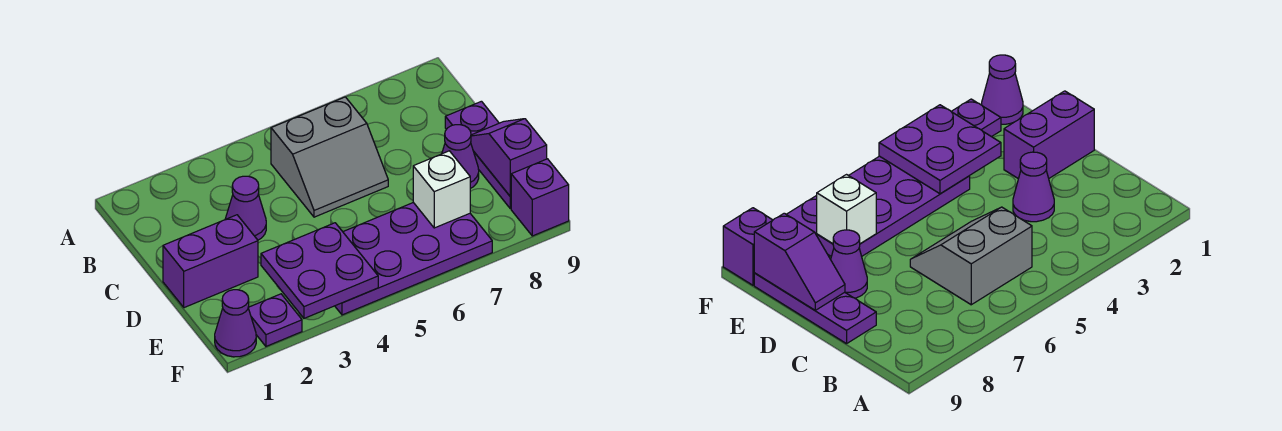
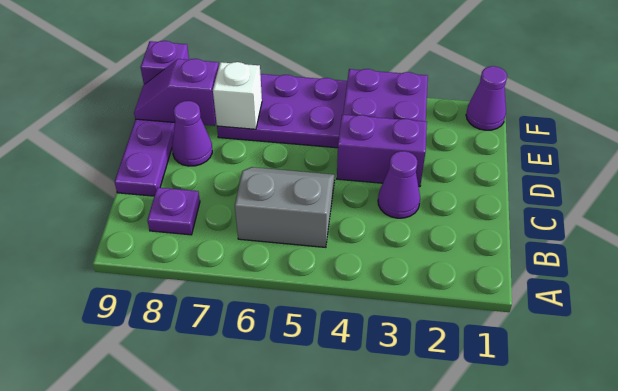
purple brick D1:D2 level 1 -> purple brick D3:D4 level 1
purple slope D9:E9 level 2 top E -> purple slope E8:E9 level 2 top 8
purple plate F2 level 1 -> purple plate B8 level 1

